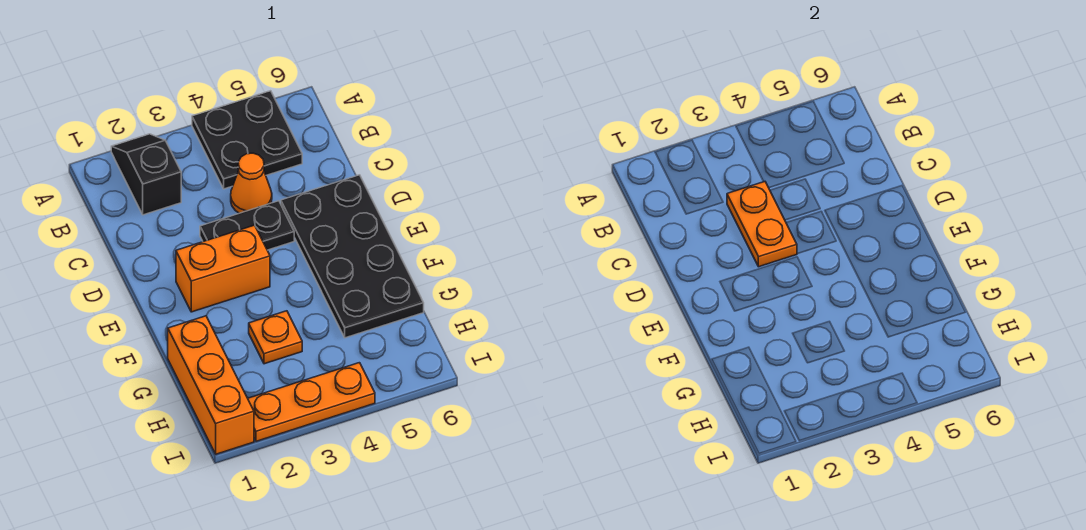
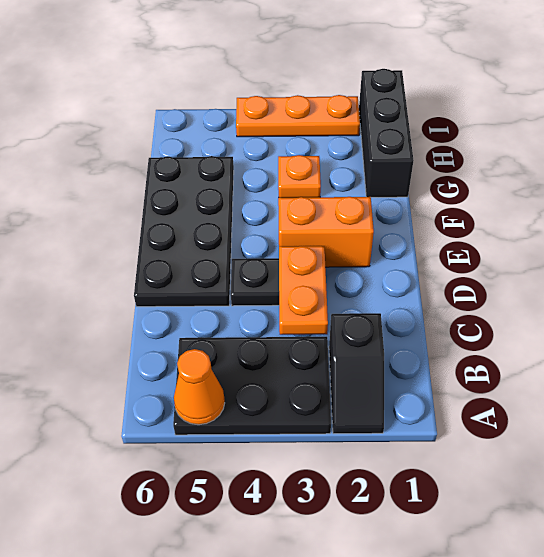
black plate A4:B5 level 1 -> black plate A3:B5 level 1
orange cone C4 level 1 -> orange cone A5 level 2
orange brick G1:I1 level 1 -> black brick G1:I1 level 1

